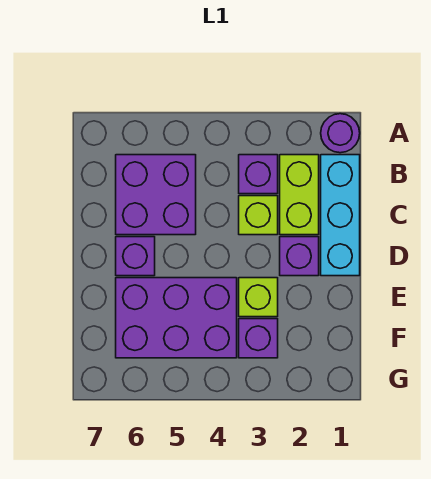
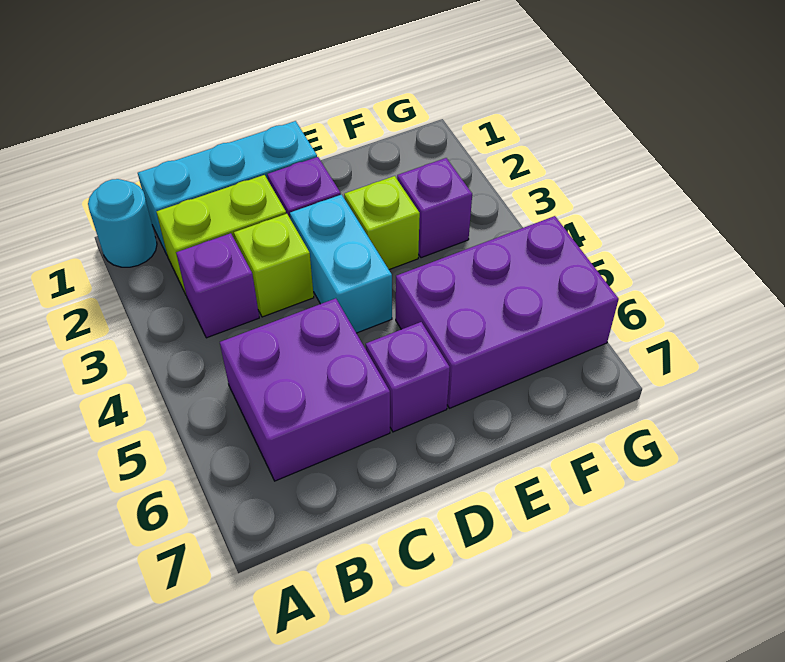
purple round brick A1 level 1 -> cyan round brick A1 level 1
none -> cyan brick D3:D4 level 1
purple brick E4:F6 level 1 -> purple brick E5:G6 level 1

